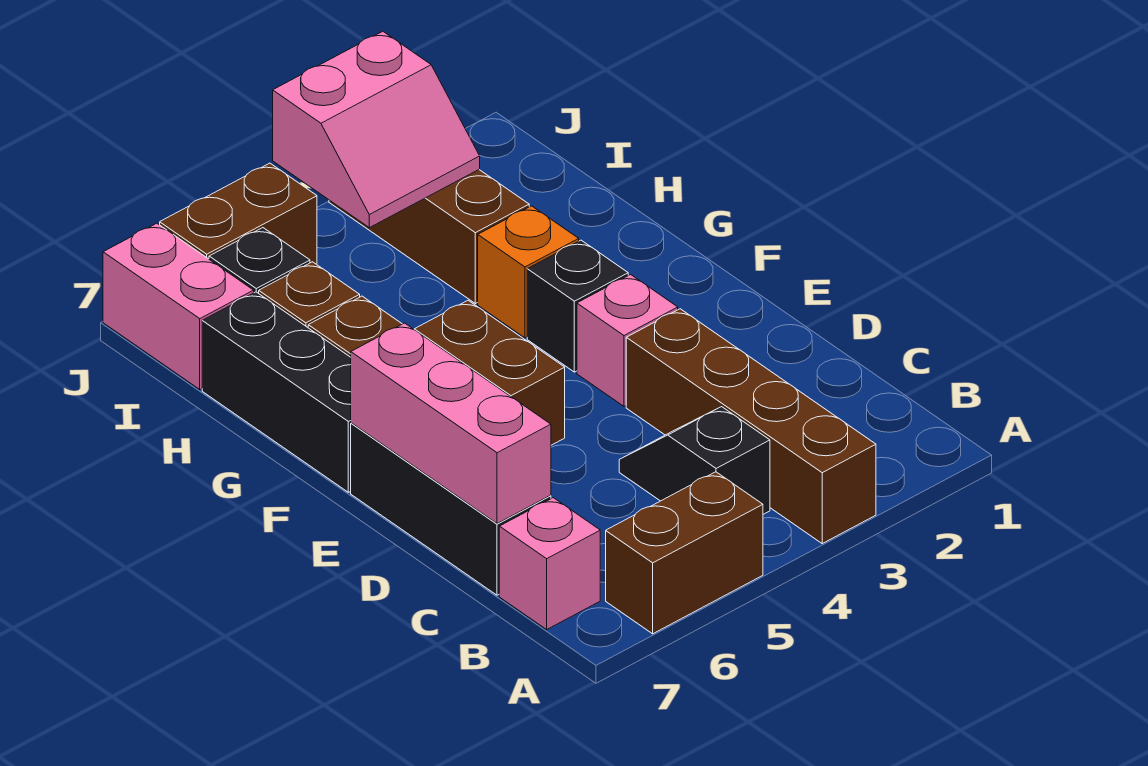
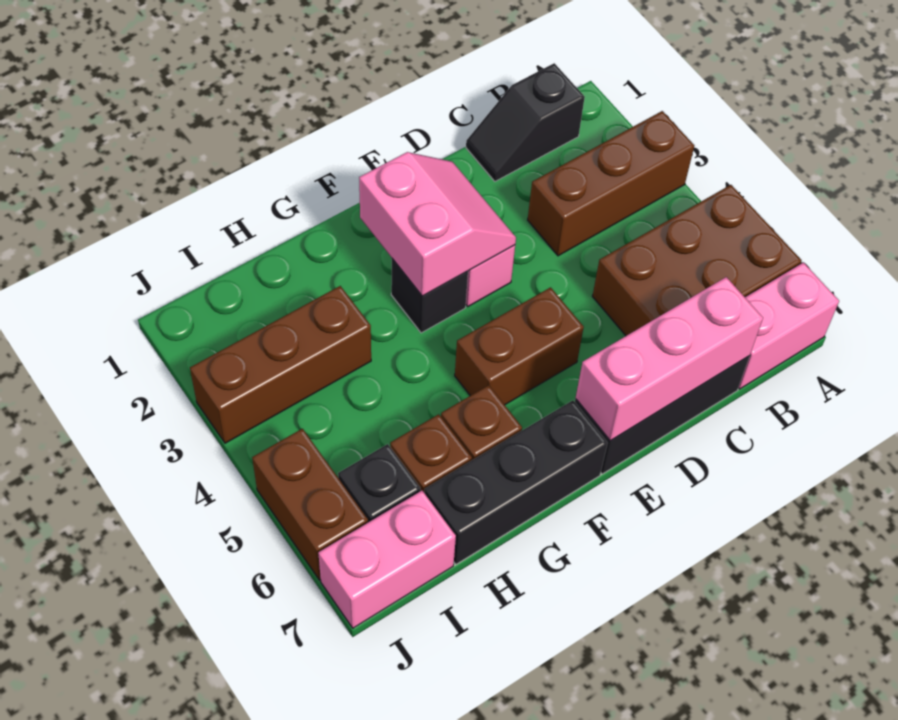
brown brick A3:D3 level 1 -> brown brick A3:C3 level 1
brown brick A5:A6 level 1 -> brown brick A5:C6 level 1
black slope B4:C4 level 1 top B -> black slope B1:C1 level 1 top B
pink brick B7 level 1 -> pink brick A7:B7 level 1
orange brick G3 level 1 -> none
pink slope I3:J4 level 2 top J -> pink slope E2:F3 level 2 top F

